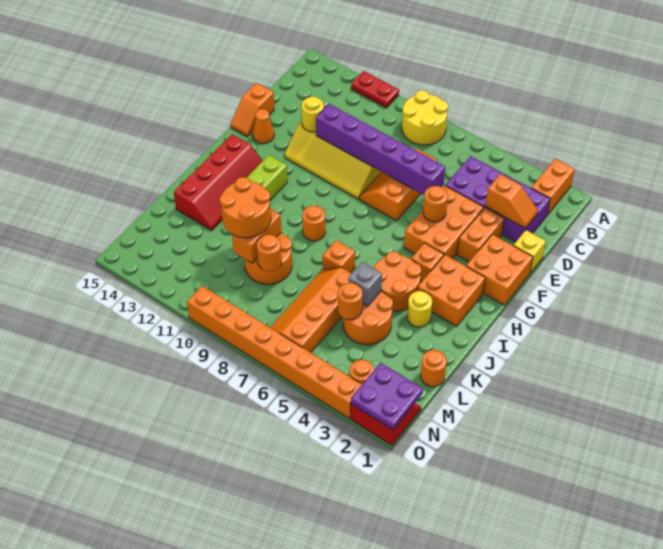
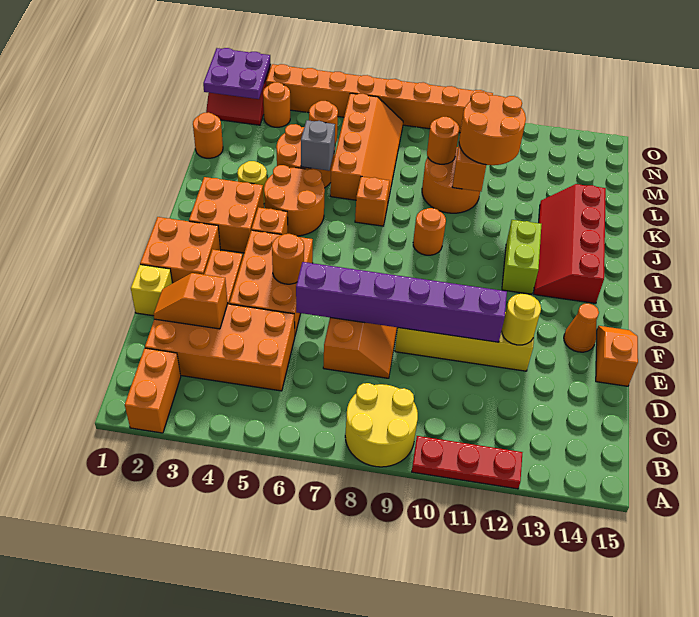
red plate A11:A12 level 1 -> red plate A10:A12 level 1
purple brick C2:D5 level 1 -> orange brick C2:D5 level 1

